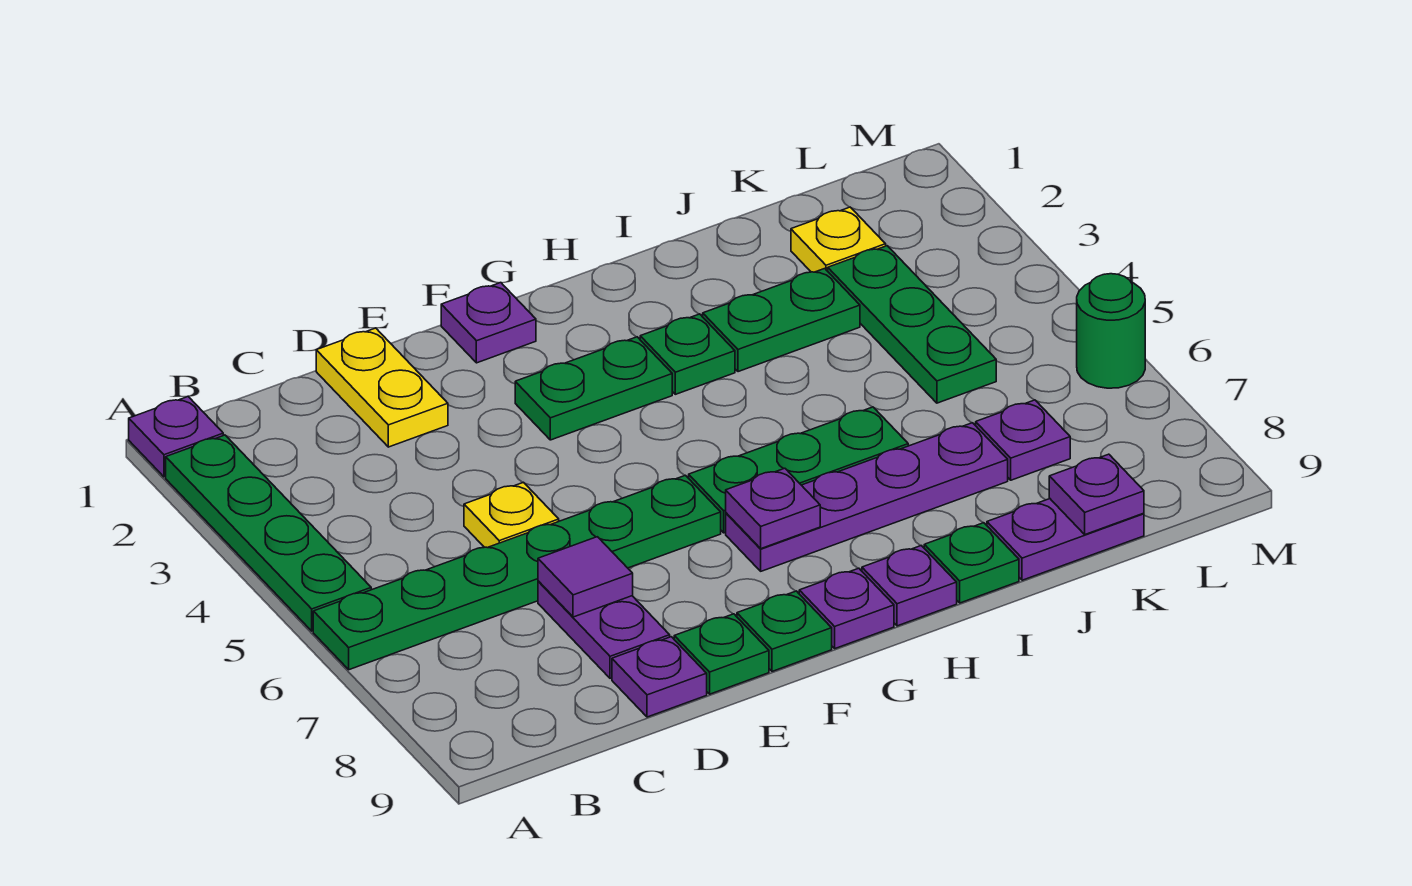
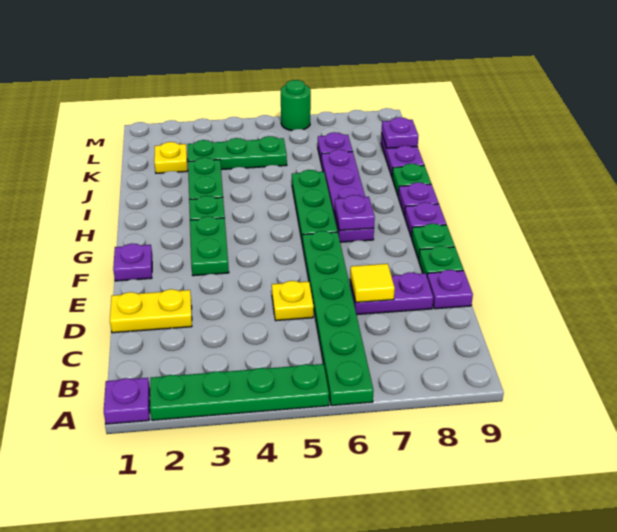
purple tile D7 level 2 -> yellow tile D7 level 2

